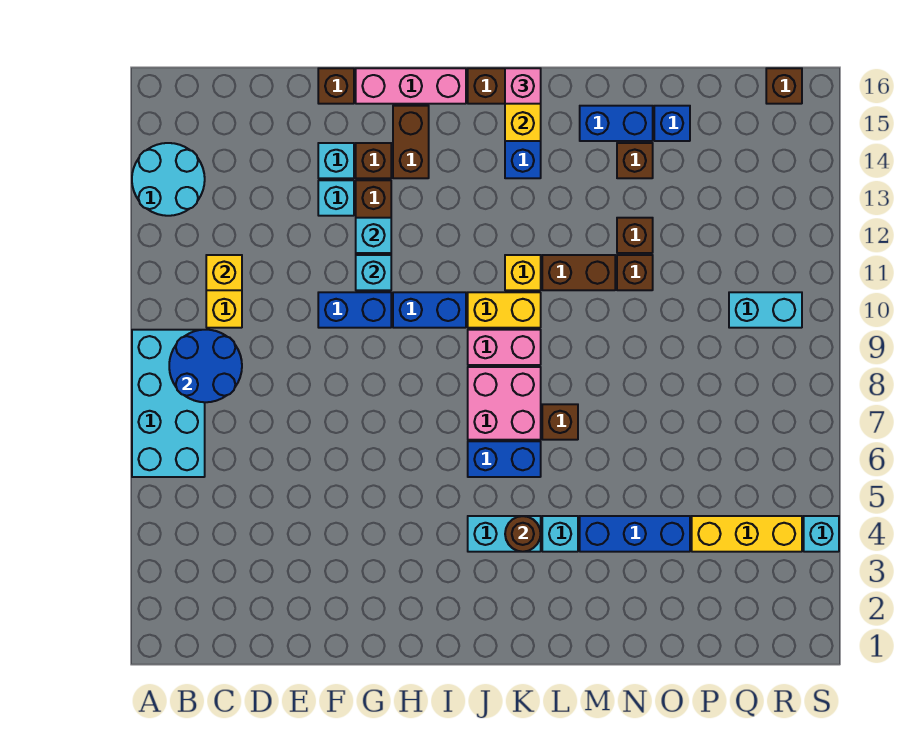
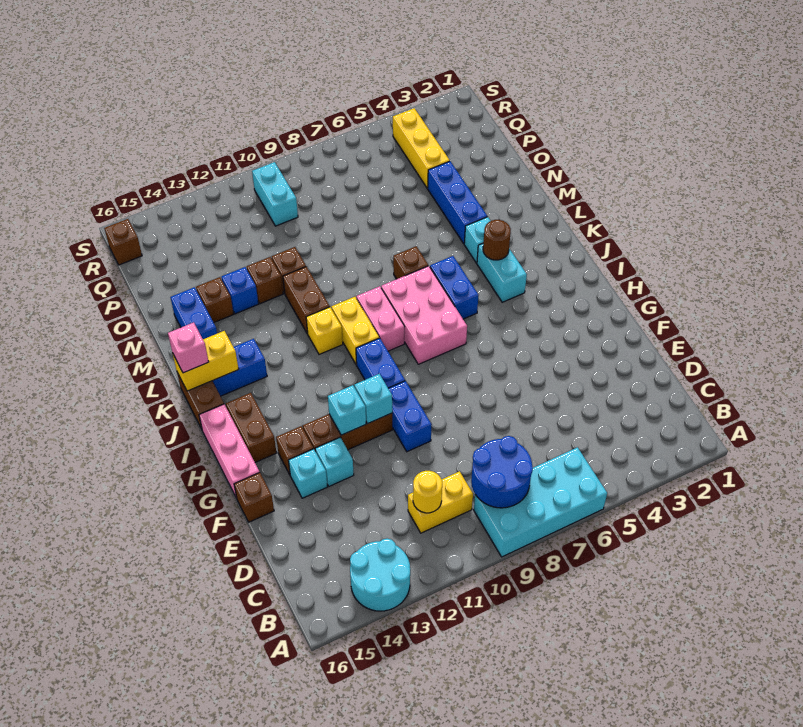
yellow brick C11 level 2 -> yellow round brick C11 level 2
brown brick H14:H15 level 1 -> brown brick H15:I15 level 1
pink brick J7:K8 level 1 -> pink brick I7:K8 level 1
blue brick O15 level 1 -> blue brick N13 level 1
cyan brick S4 level 1 -> none

